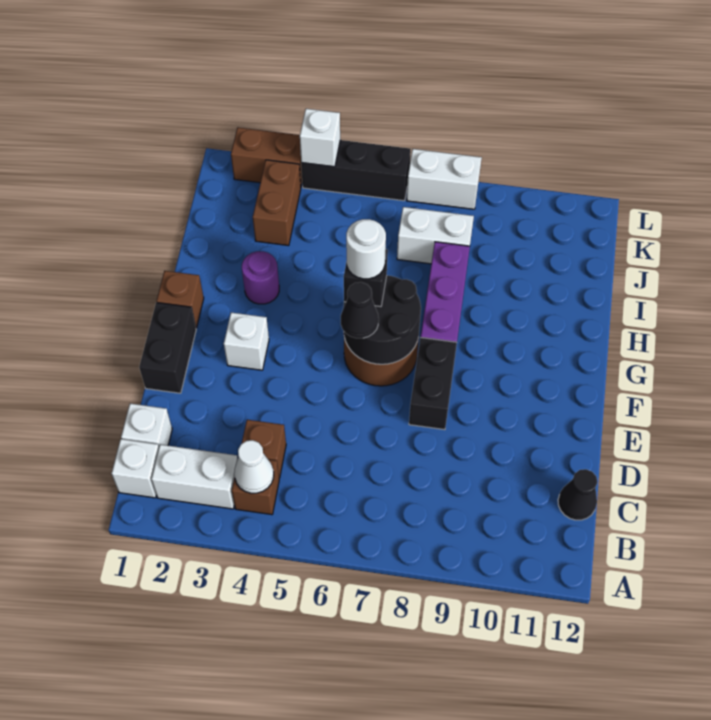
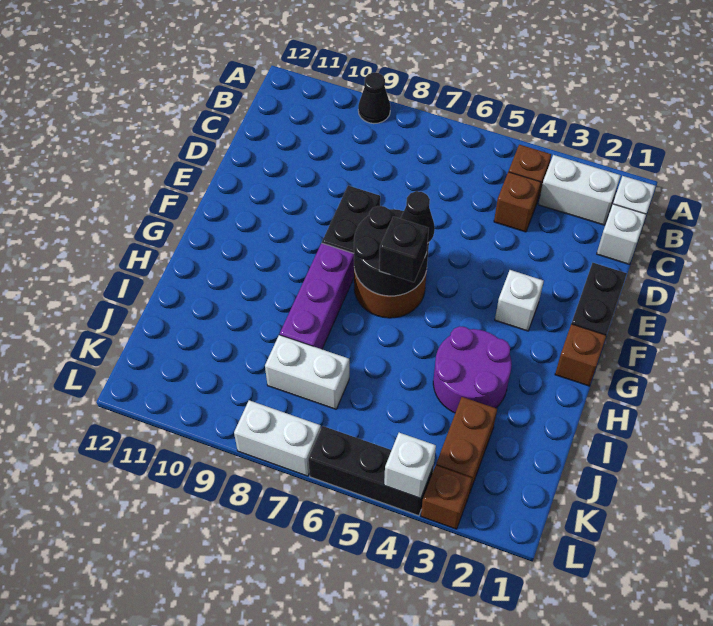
white cone B4 level 2 -> none
black cone C12 level 1 -> black cone A9 level 1
white round brick G6 level 4 -> none
purple round brick H3 level 1 -> purple round brick H3:I4 level 1
brown brick L2:L3 level 1 -> brown brick L3 level 1

